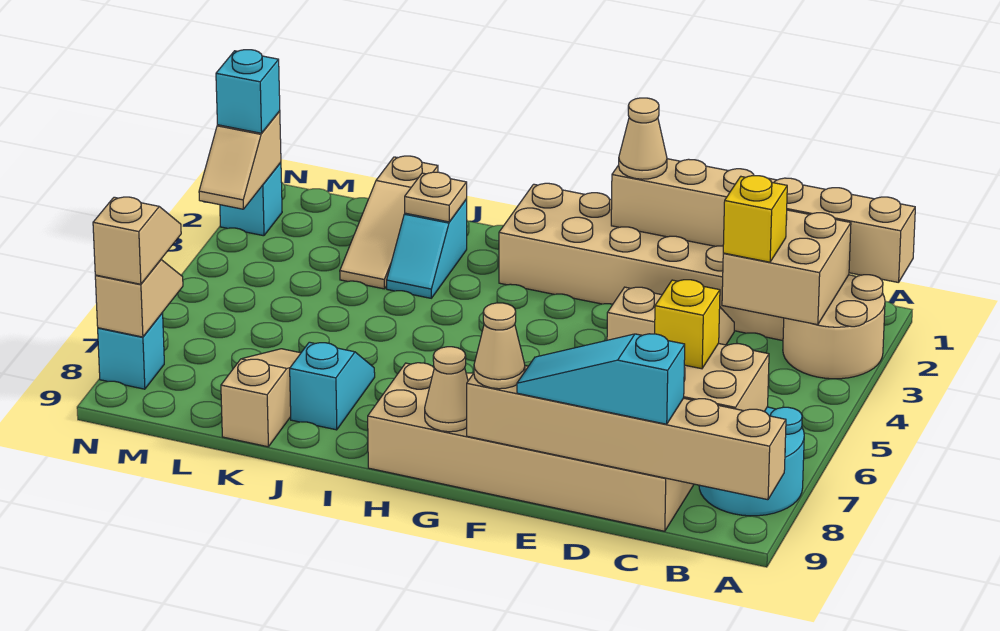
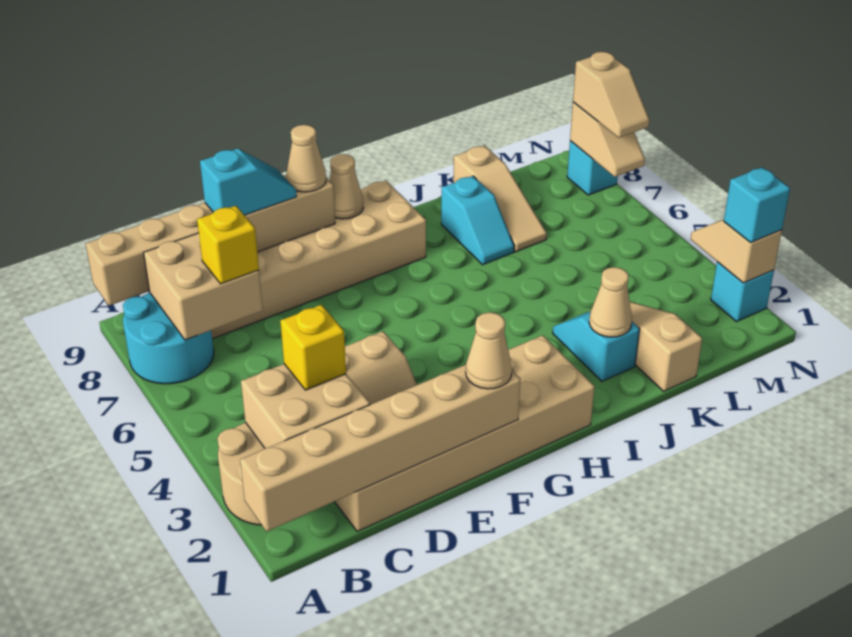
cyan slope C9:E9 level 3 top C -> cyan slope D9:E9 level 3 top D
tan plate J2 level 2 -> tan cone J2 level 2

